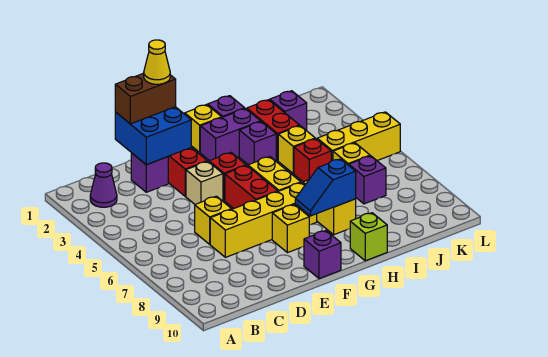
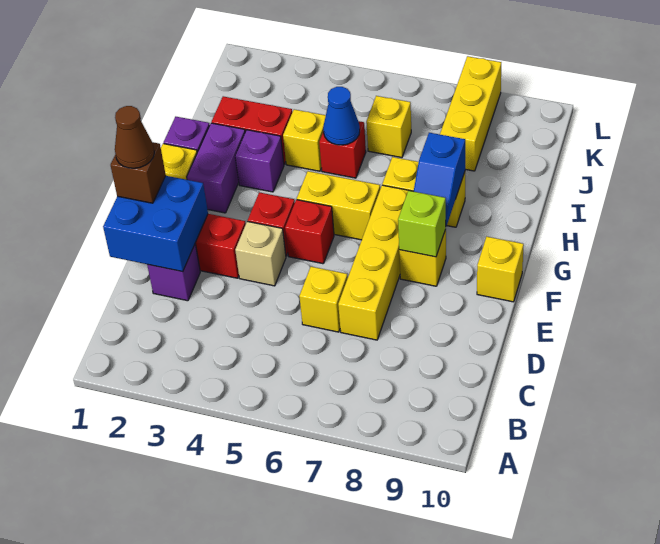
purple cone B2 level 1 -> none
brown brick D1:E1 level 3 -> brown brick E1 level 3
yellow cone E1 level 4 -> brown cone E1 level 4
red brick F5:F6 level 1 -> red brick F5 level 1
purple brick F10 level 1 -> yellow brick F10 level 1
lime brick H10 level 1 -> lime brick F8 level 2
none -> blue cone I5 level 2
purple brick J2 level 1 -> none
yellow brick J5:L5 level 1 -> yellow brick J8:L8 level 1
purple brick J7 level 1 -> none

